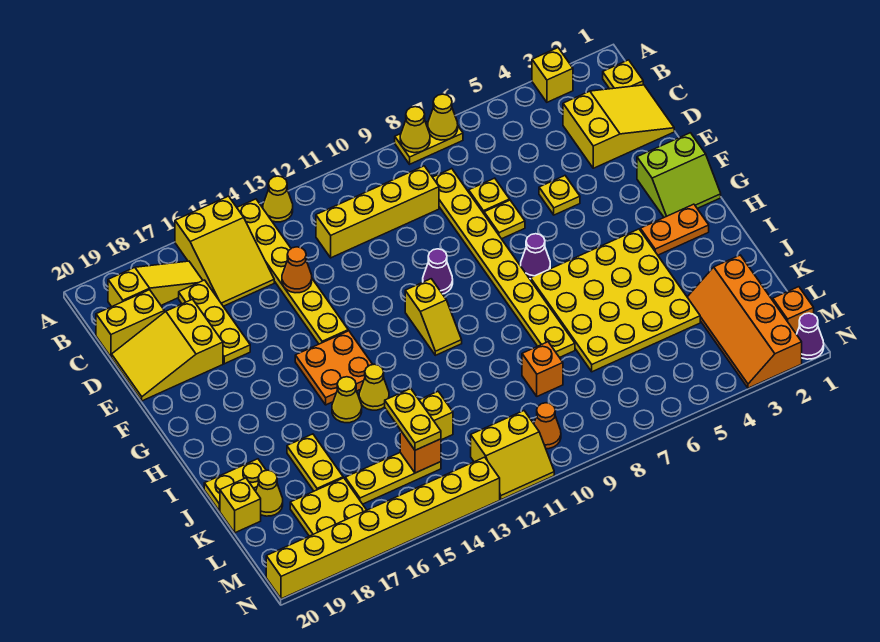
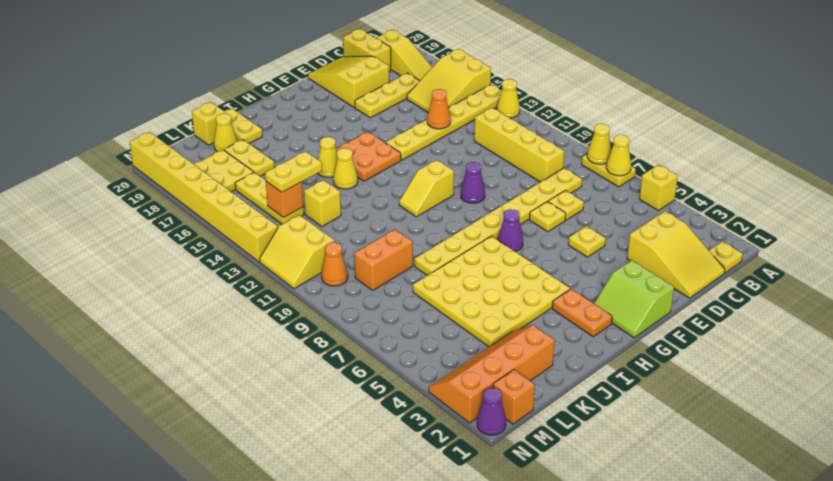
yellow brick A3 level 1 -> yellow brick A5 level 1
yellow plate J17:K17 level 1 -> yellow plate K17:K18 level 1
orange brick K9 level 1 -> orange brick K9:L9 level 1

